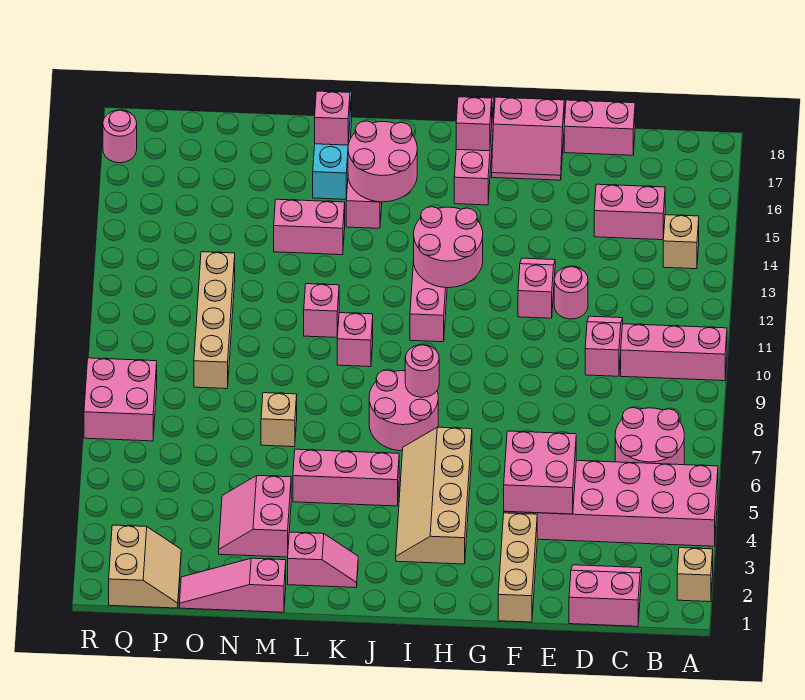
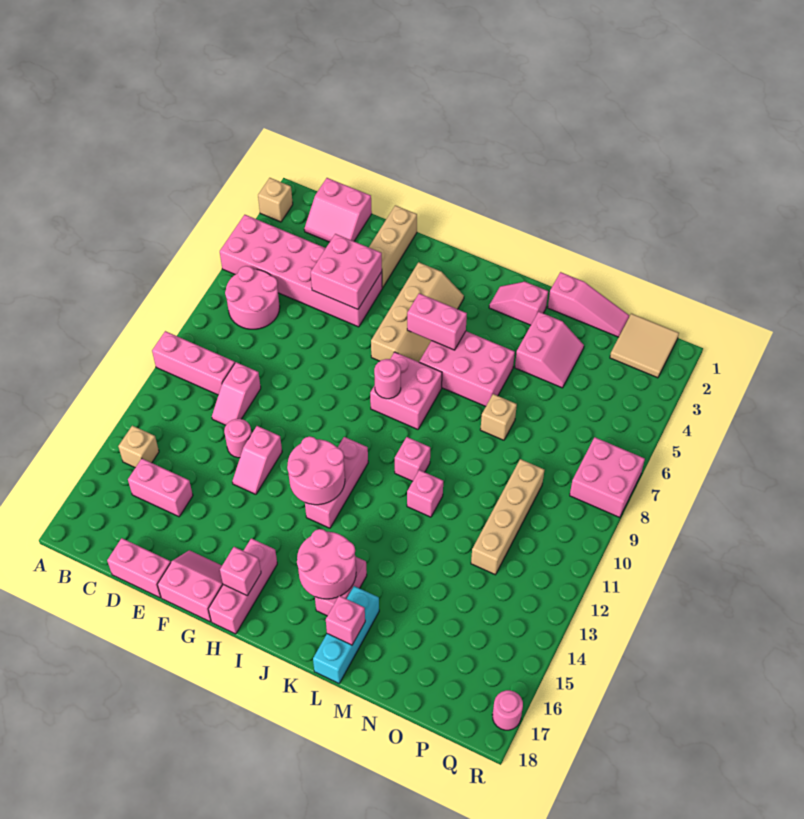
pink round brick I7:J8 level 1 -> pink brick I7:J8 level 1
pink brick J5:L5 level 1 -> pink brick J5:L6 level 1
pink brick L14:M14 level 1 -> pink brick I5:J5 level 2
tan slope P1:Q2 level 1 top Q -> tan tile P1:Q2 level 1

